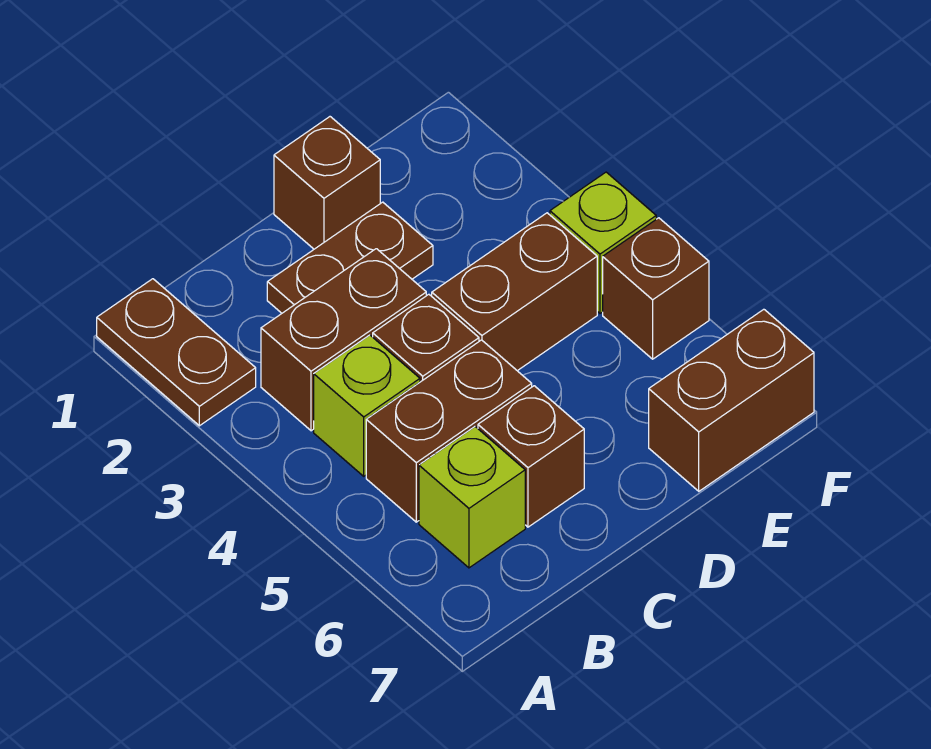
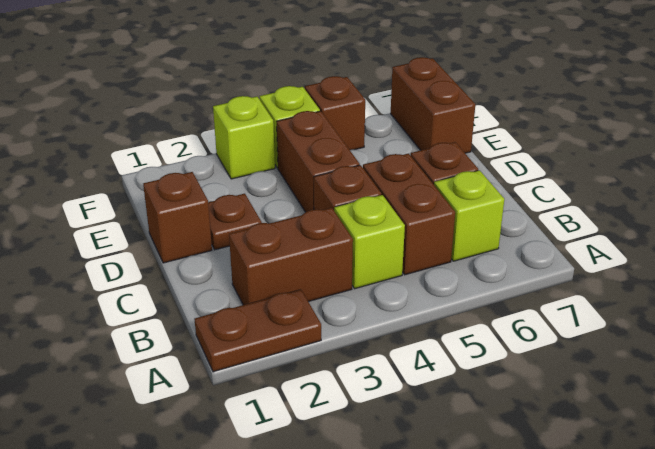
brown brick B3:C3 level 1 -> brown brick B2:B3 level 1
brown plate C2:D2 level 1 -> brown plate D2 level 1
none -> lime brick F3 level 1

